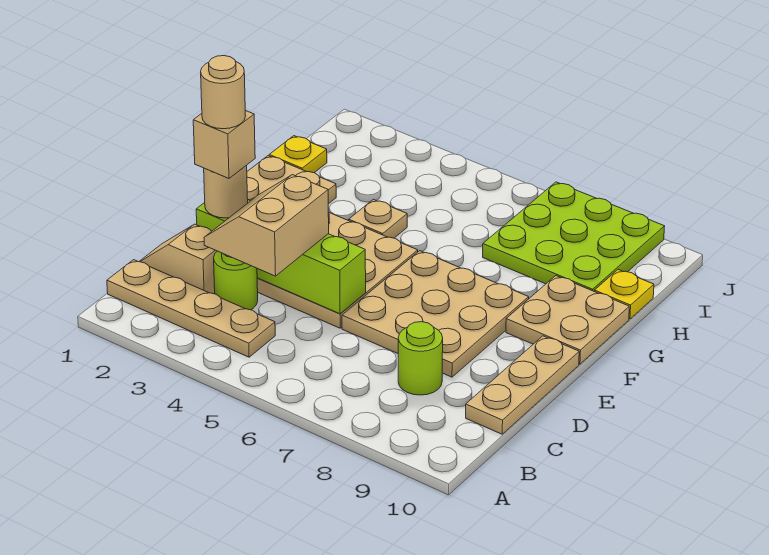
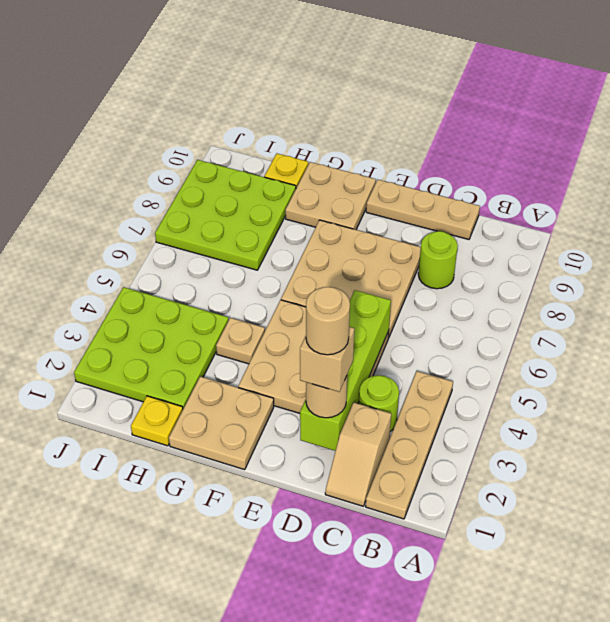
tan slope C3:D4 level 3 top 4 -> none
none -> lime plate H2:J4 level 1

